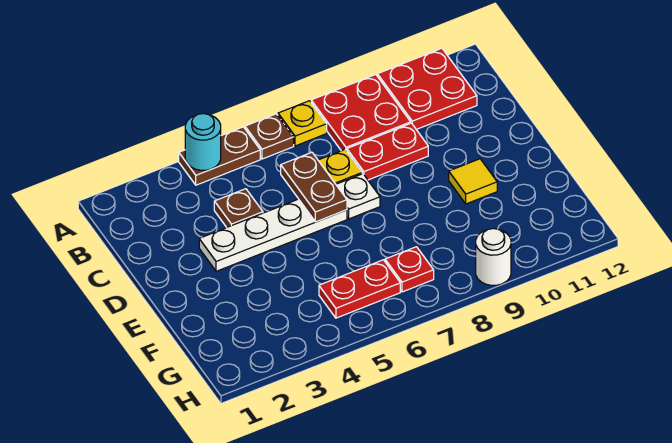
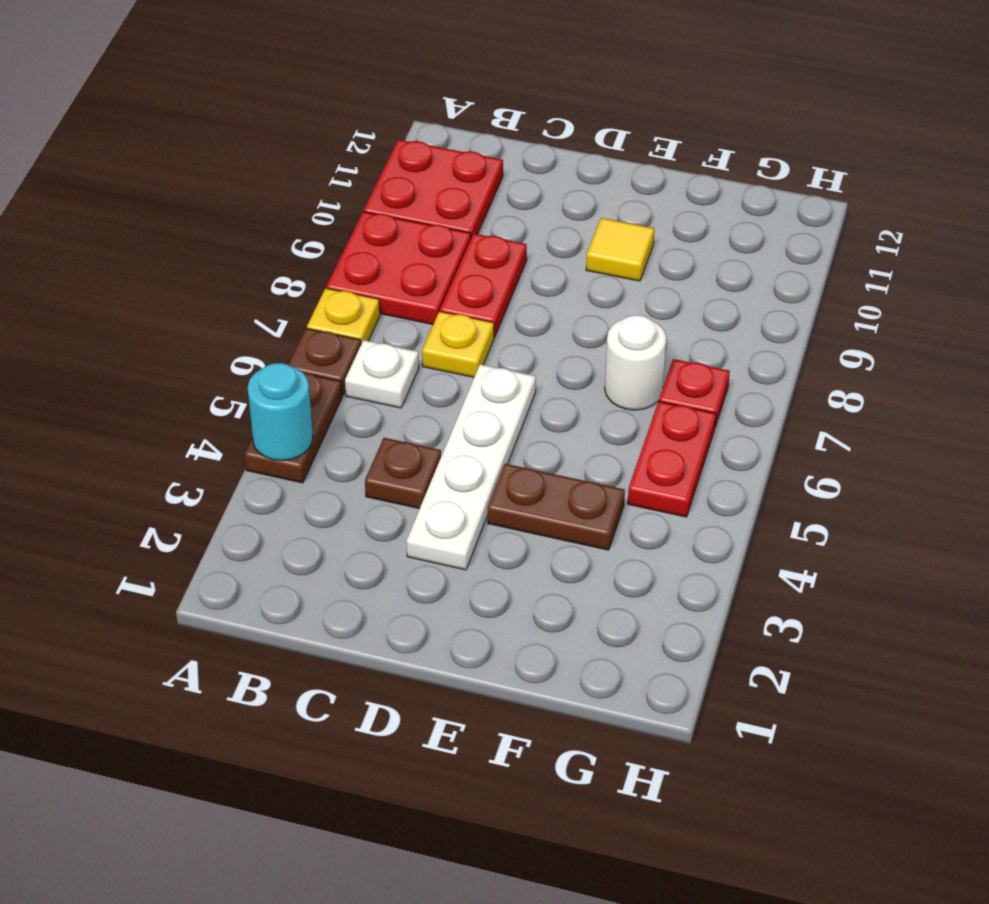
brown plate C6:D6 level 2 -> brown plate E4:F4 level 1
white plate D7 level 1 -> white plate B6 level 1
white round brick H9 level 1 -> white round brick F7 level 1

